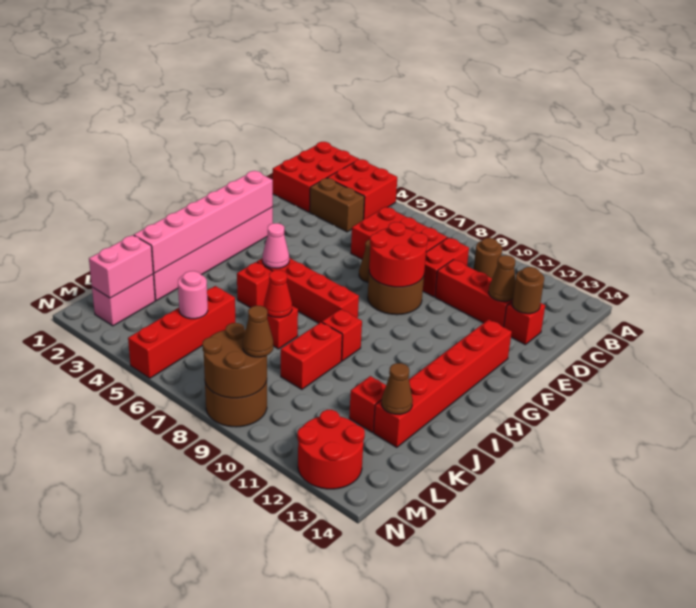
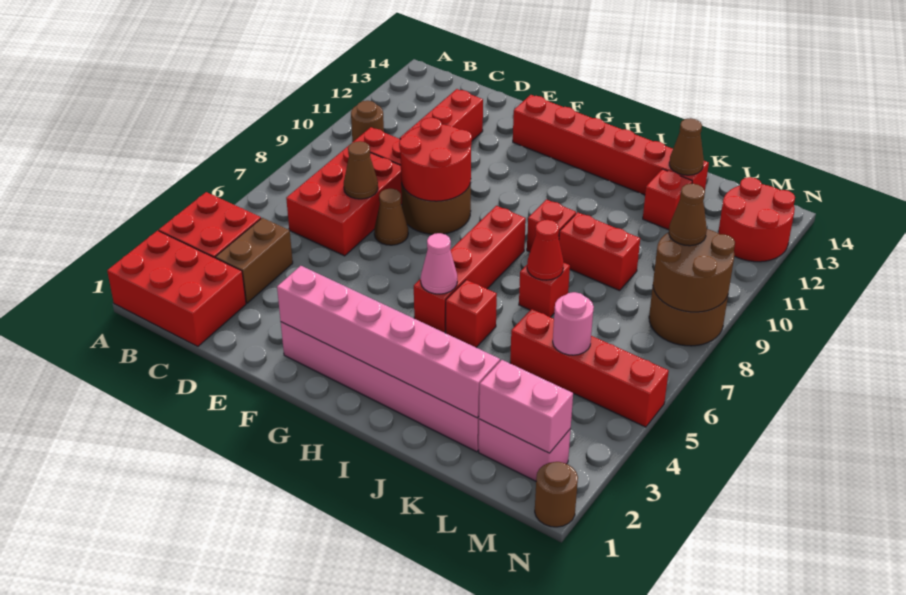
brown cone D12 level 2 -> brown cone D7 level 2
red brick D13 level 1 -> none
brown round brick D13 level 2 -> brown round brick N1 level 1

